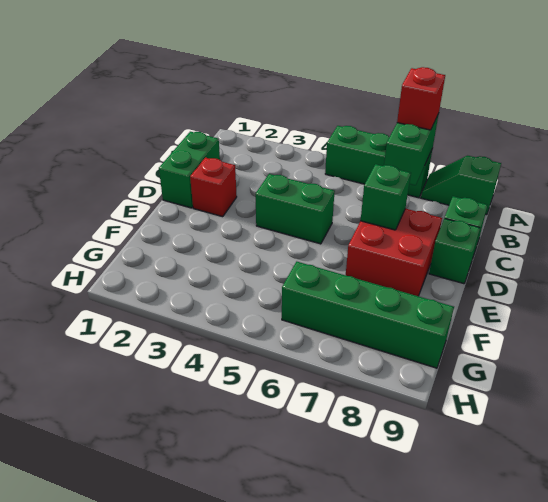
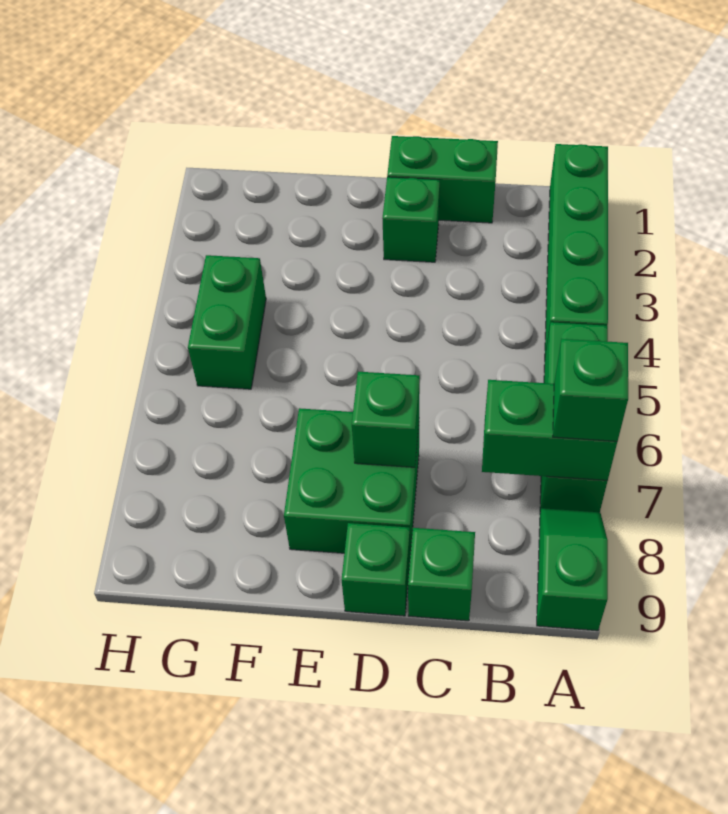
red brick A7 level 3 -> green brick A7 level 3
red brick D2 level 1 -> green brick D2 level 1
green brick D4:D5 level 1 -> green brick G4:G5 level 1
red brick D7:E8 level 1 -> green brick D7:E8 level 1
green brick G6:G9 level 1 -> green brick A1:A4 level 1

